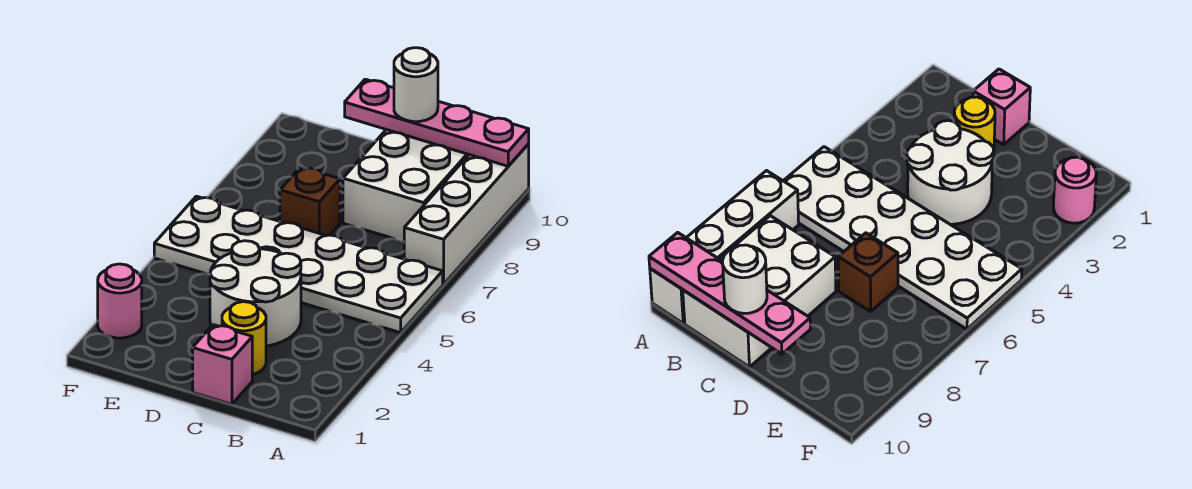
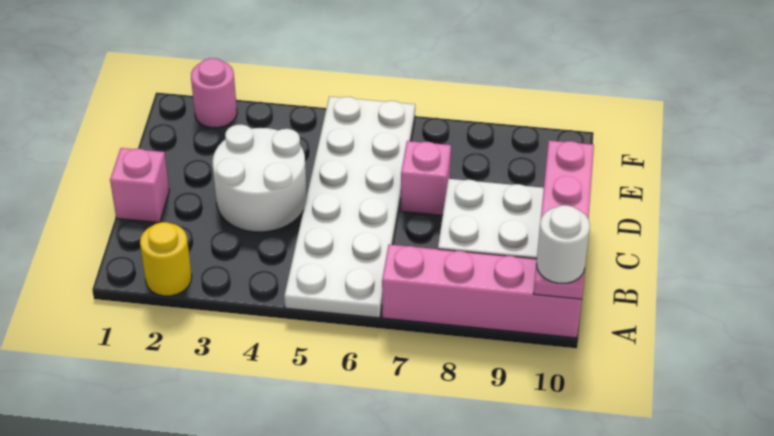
white brick A7:A10 level 1 -> pink brick A7:A10 level 1
yellow round brick C2 level 1 -> yellow round brick A2 level 1
white round brick C10 level 3 -> white round brick A10 level 3
brown brick D7 level 1 -> pink brick D7 level 1

